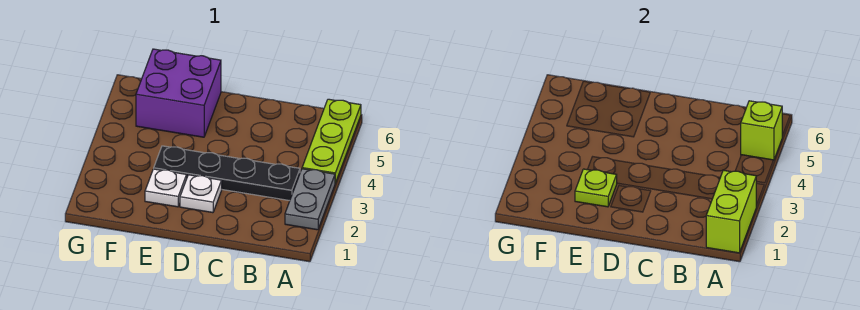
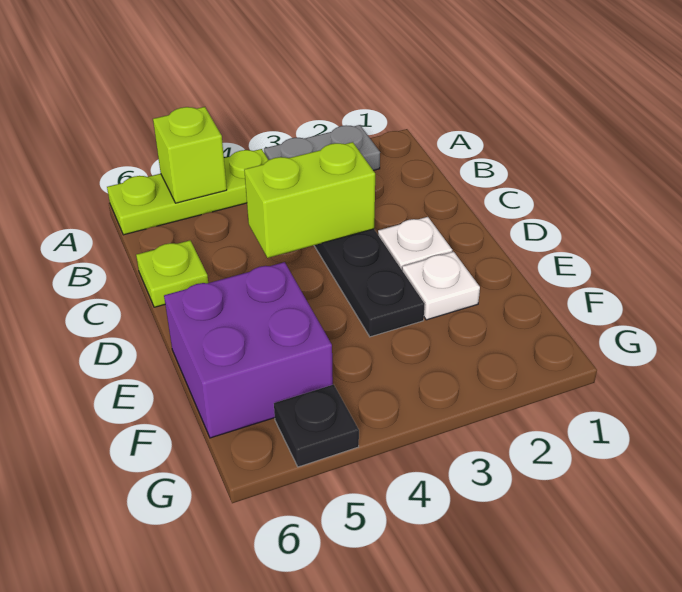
lime brick A1:A2 level 2 -> lime brick C3:C4 level 2
lime plate E2 level 2 -> lime plate C6 level 1
none -> black plate G5 level 1

